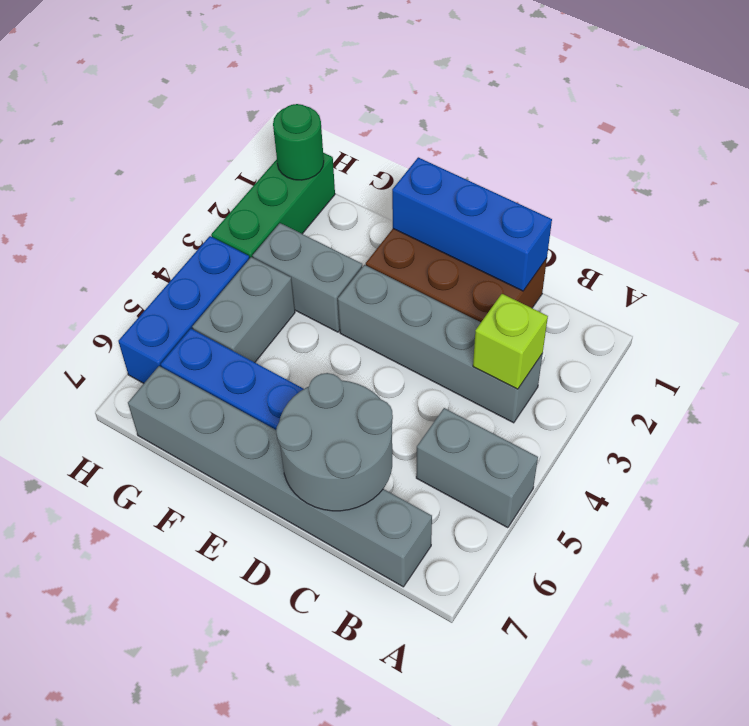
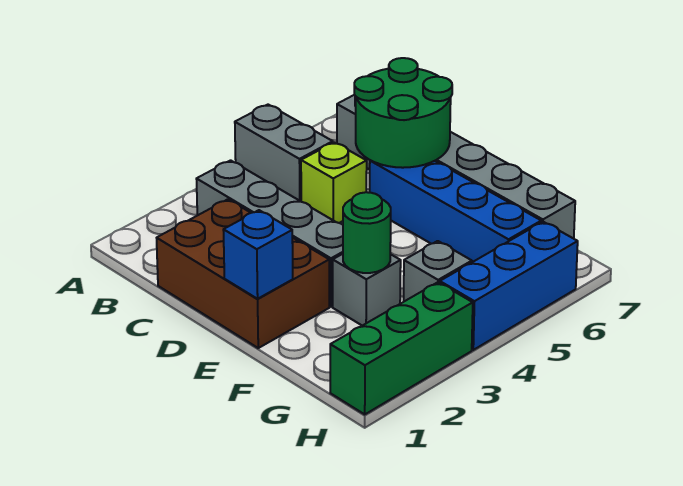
lime brick B3 level 2 -> lime brick C5 level 1
blue brick C1:E1 level 2 -> blue brick E1 level 2
grey round brick C6:D7 level 2 -> green round brick C6:D7 level 2
grey brick F3:G3 level 1 -> grey brick F3 level 1
grey brick G4:G5 level 1 -> grey brick G4 level 1
green round brick H1 level 2 -> green round brick F3 level 2

